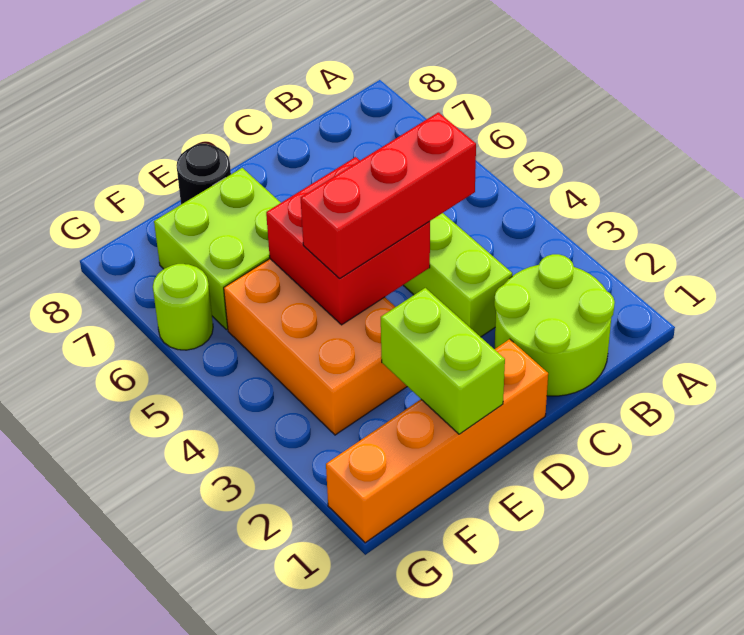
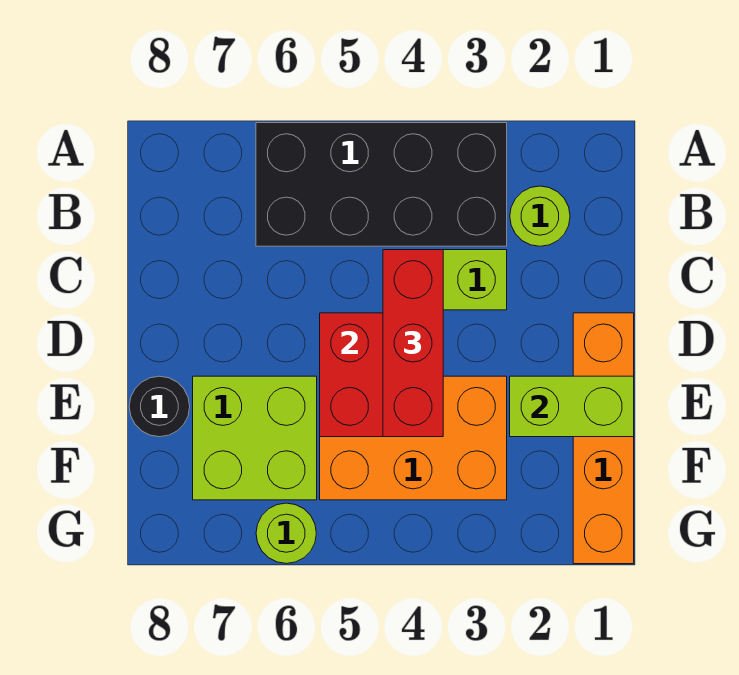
none -> black brick A3:B6 level 1
lime round brick B1:C2 level 1 -> lime round brick B2 level 1

